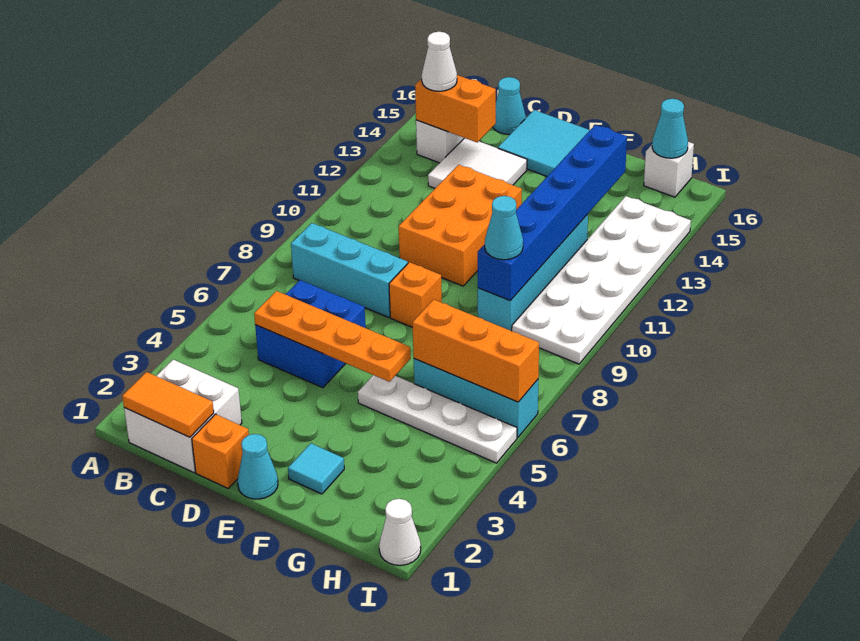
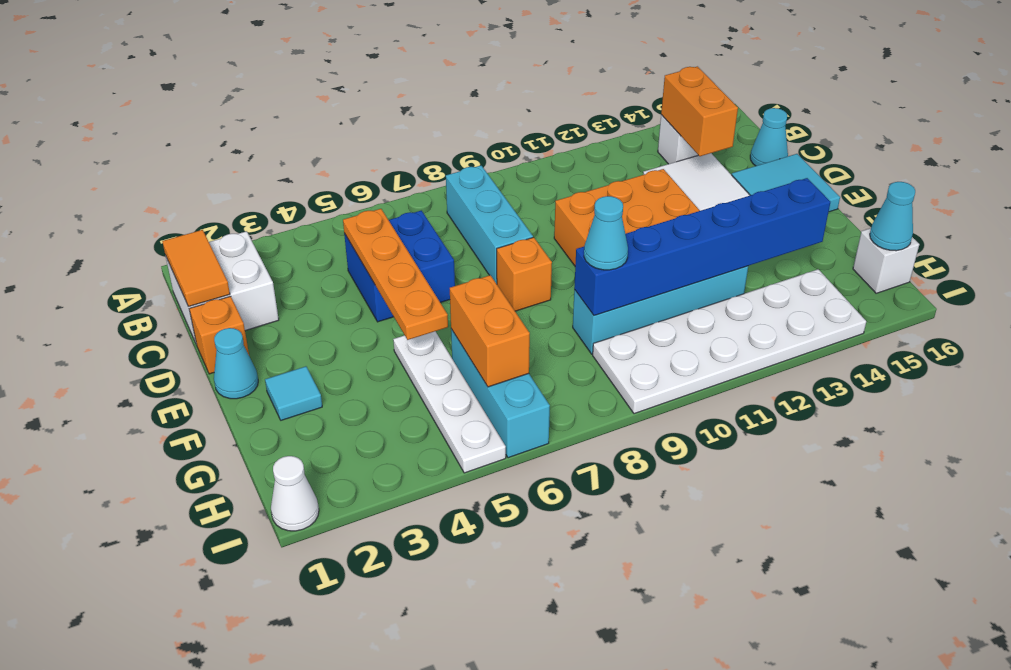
white cone B14 level 3 -> none
orange brick G6:I6 level 2 -> orange brick G6:H6 level 2

